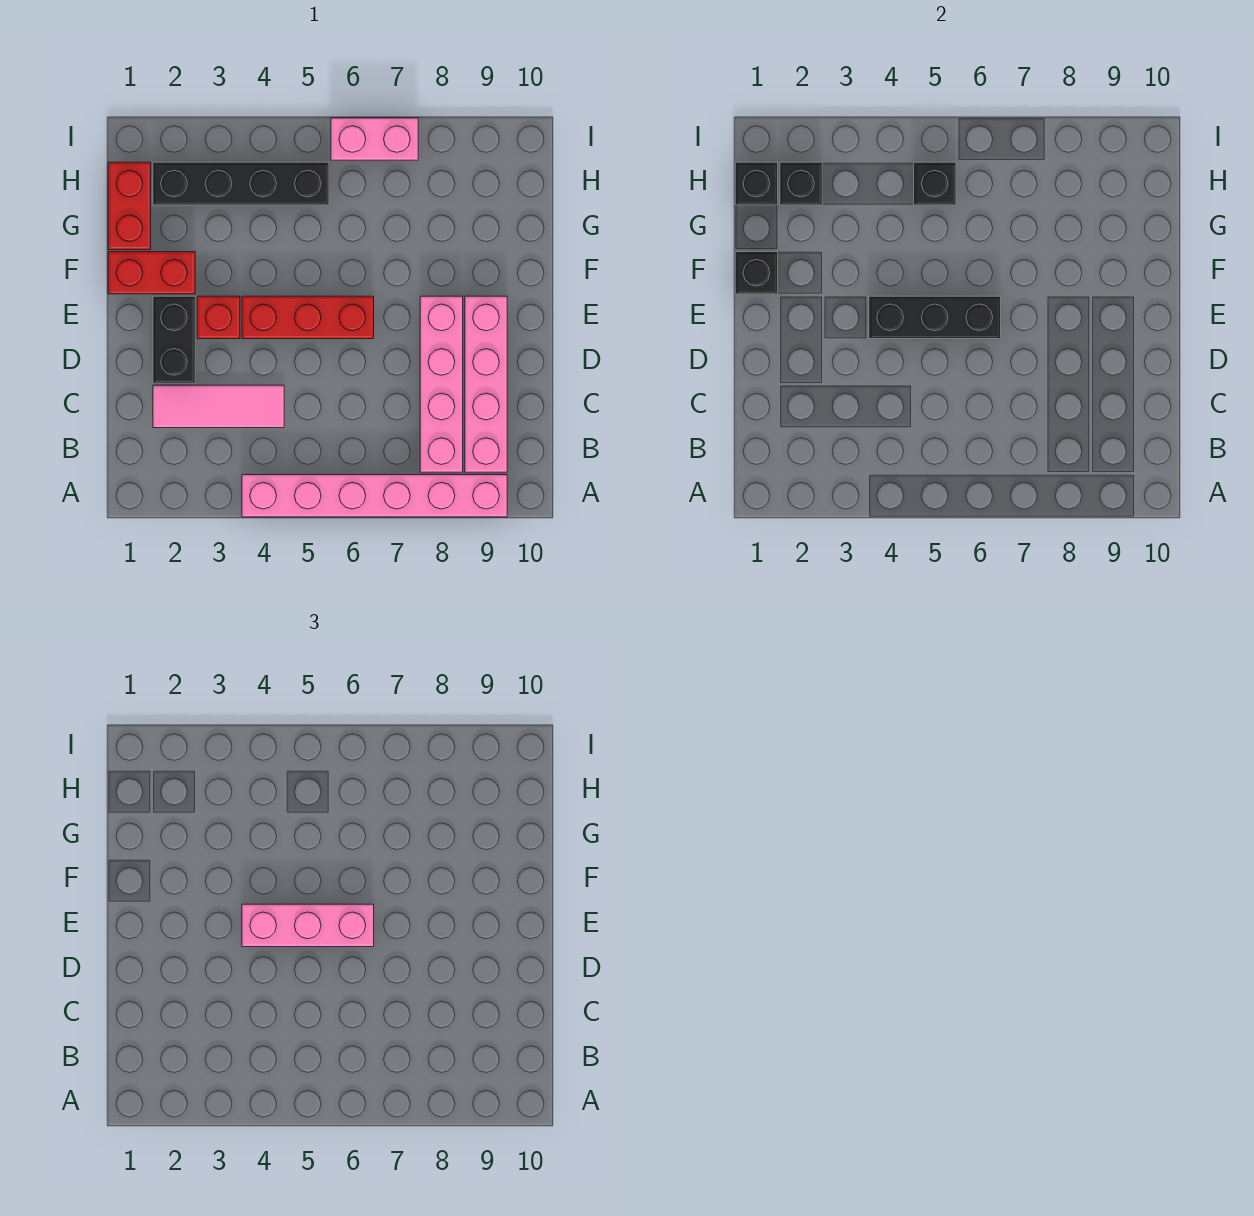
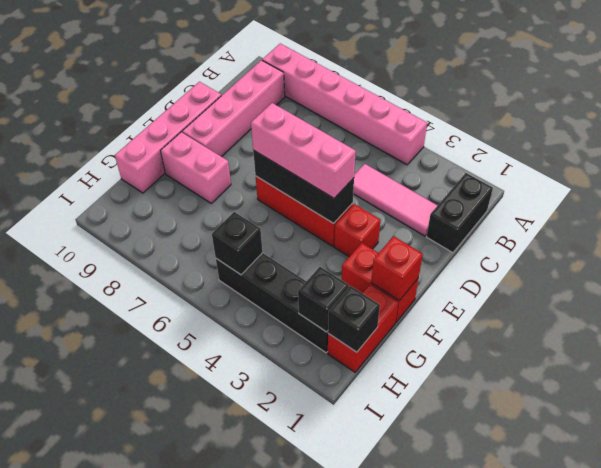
pink brick B8:E8 level 1 -> pink brick D10:G10 level 1
black brick D2:E2 level 1 -> black brick B1:C1 level 1
black brick F1 level 2 -> red brick F1 level 2
pink brick I6:I7 level 1 -> pink brick F8:F9 level 1

